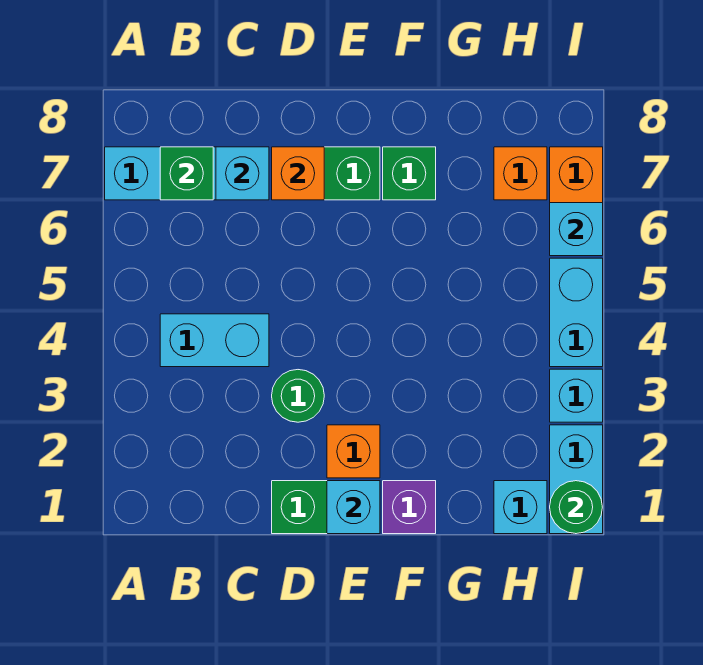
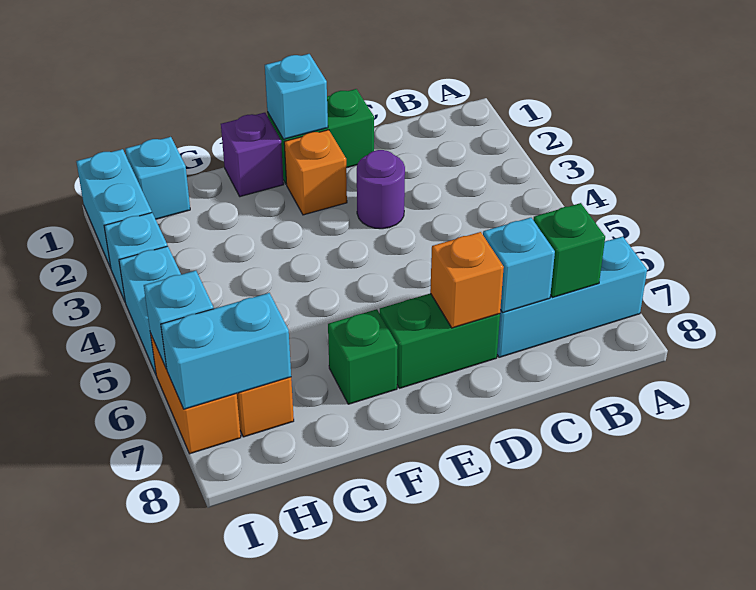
cyan brick B4:C4 level 1 -> cyan brick H7:I7 level 2
green round brick D3 level 1 -> purple round brick D3 level 1
green round brick I1 level 2 -> none

